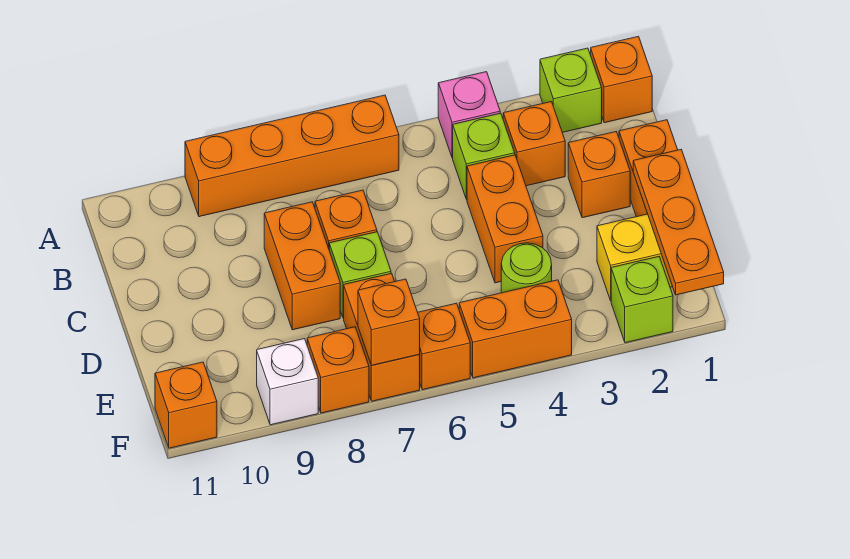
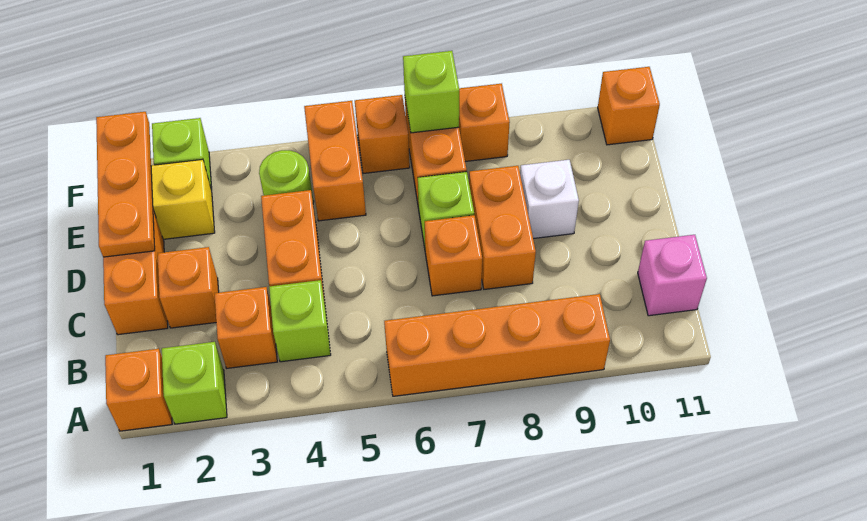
pink brick A4 level 1 -> pink brick B11 level 1
orange brick F4:F5 level 1 -> orange brick E5:F5 level 1
orange brick F7 level 2 -> lime brick F7 level 2
white brick F9 level 1 -> white brick D9 level 1

